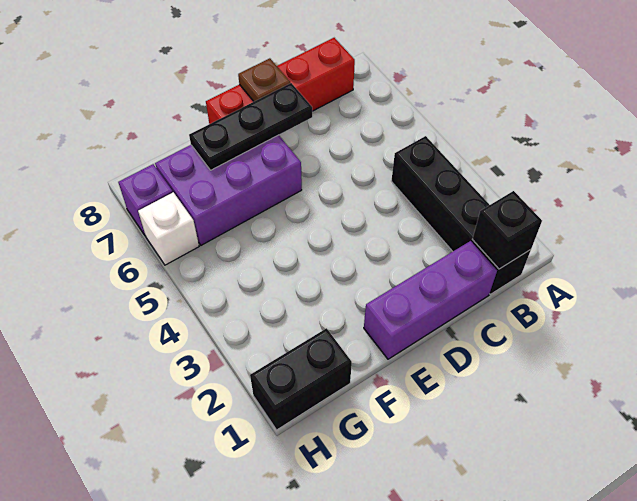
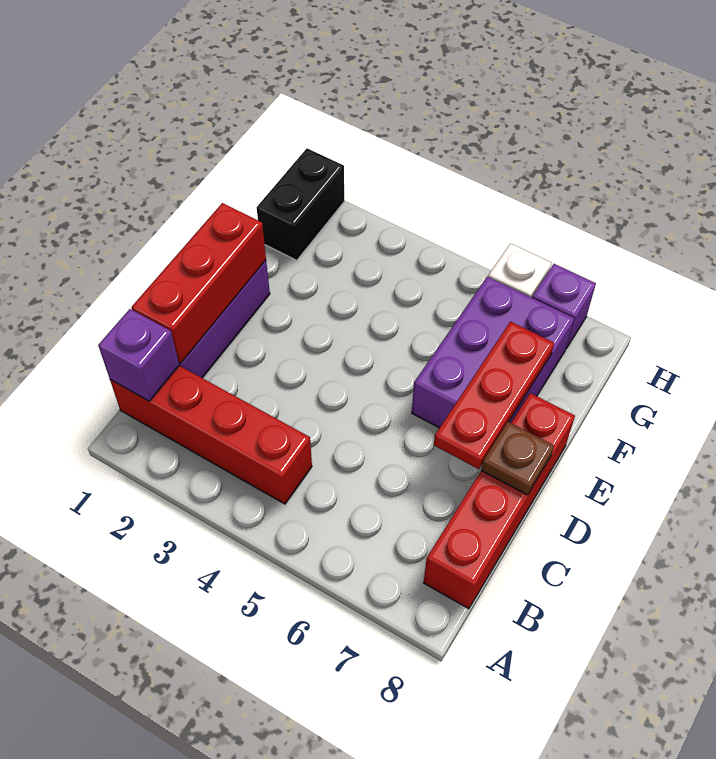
black brick B1:B4 level 1 -> red brick B1:B4 level 1
black brick B1 level 2 -> purple brick B1 level 2
none -> red brick C1:E1 level 2
black plate D7:F7 level 2 -> red plate D7:F7 level 2

